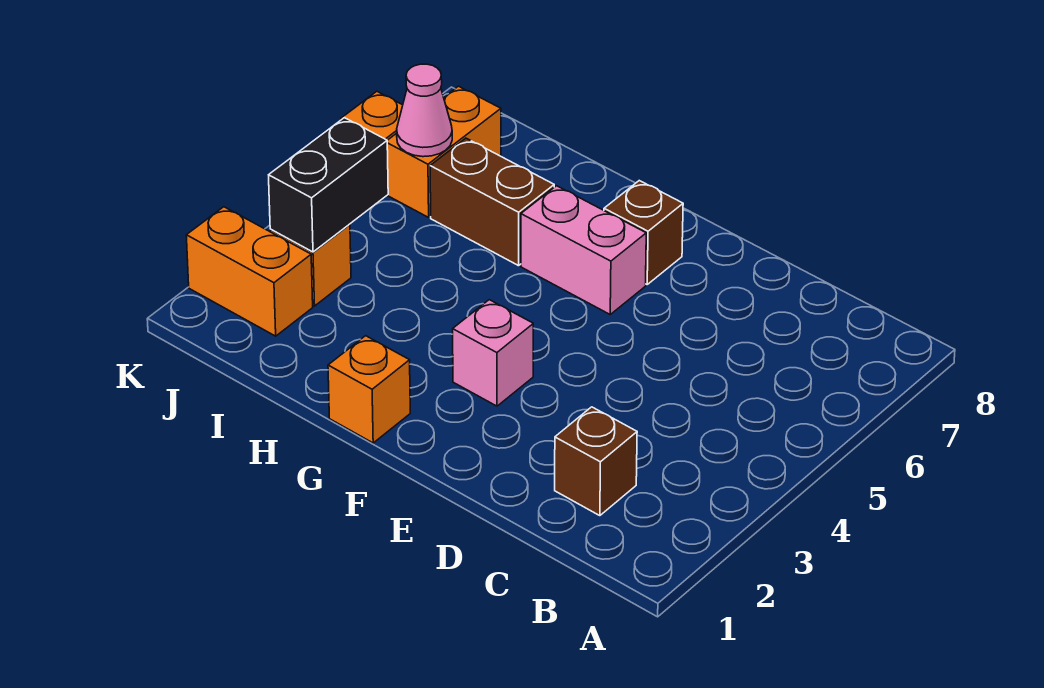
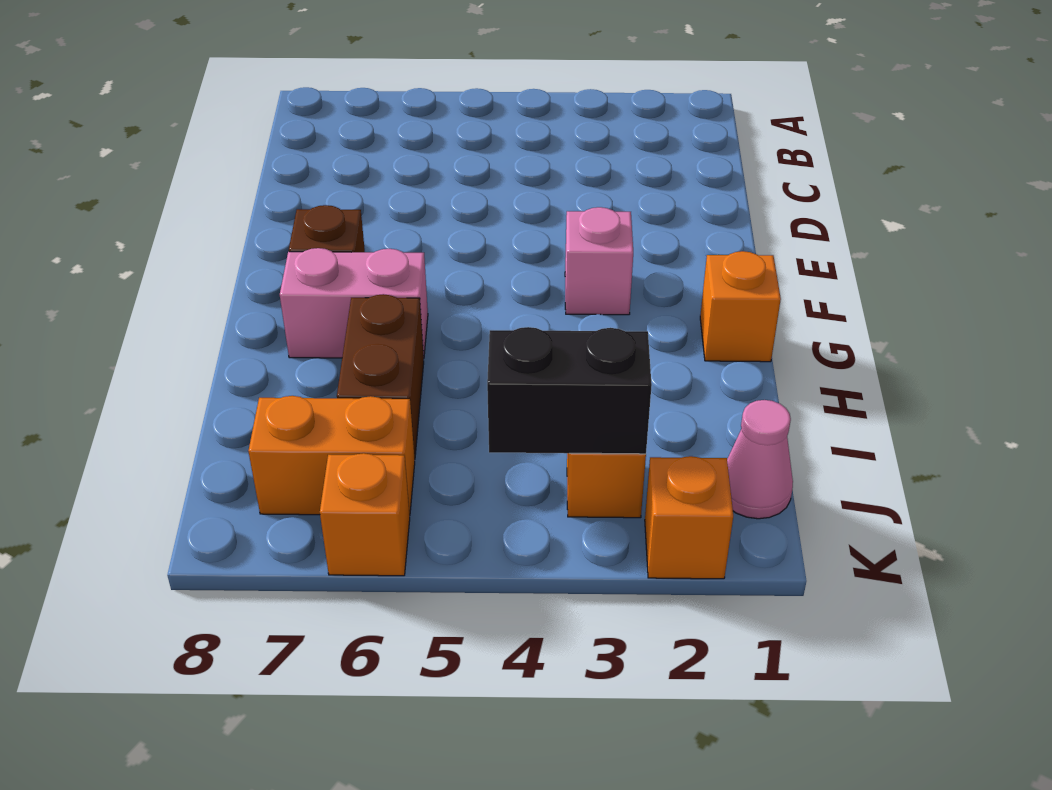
brown brick C2 level 1 -> none
pink brick F6:G6 level 1 -> pink brick G6:G7 level 1
orange brick J2:K2 level 1 -> orange brick K2 level 1
pink cone J6 level 2 -> pink cone J1 level 1

